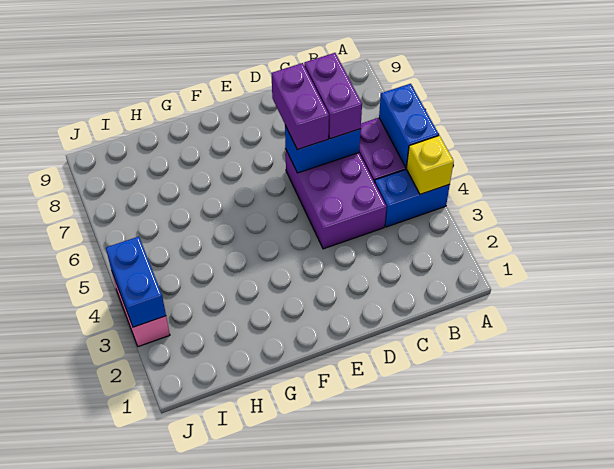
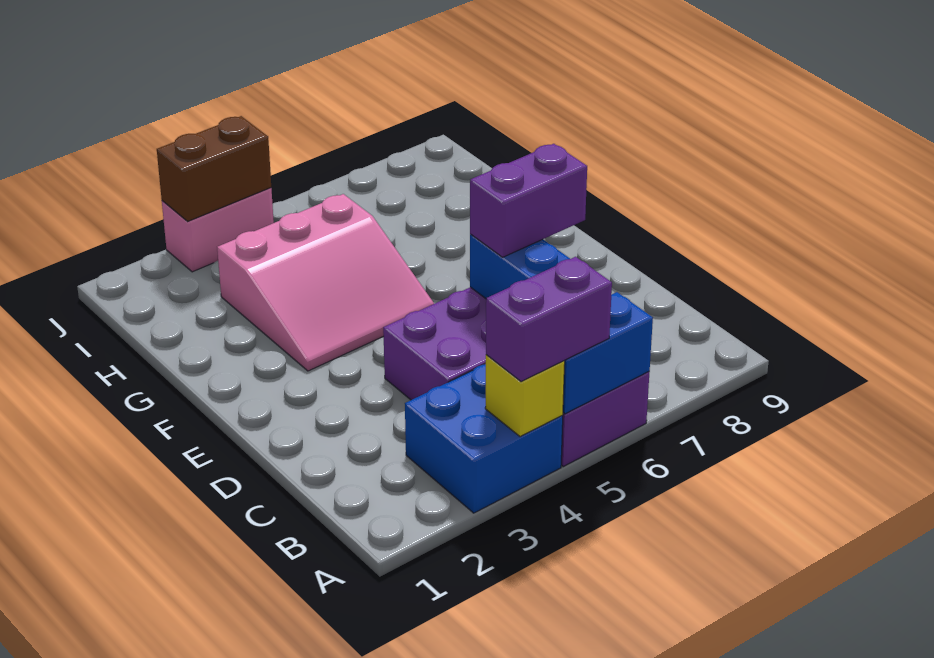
blue brick A4:B4 level 1 -> blue brick A3:B4 level 1
purple brick C6:C7 level 3 -> purple brick A4:A5 level 3
none -> pink slope F3:H5 level 1 top H
blue brick J3:J4 level 2 -> brown brick J3:J4 level 2

